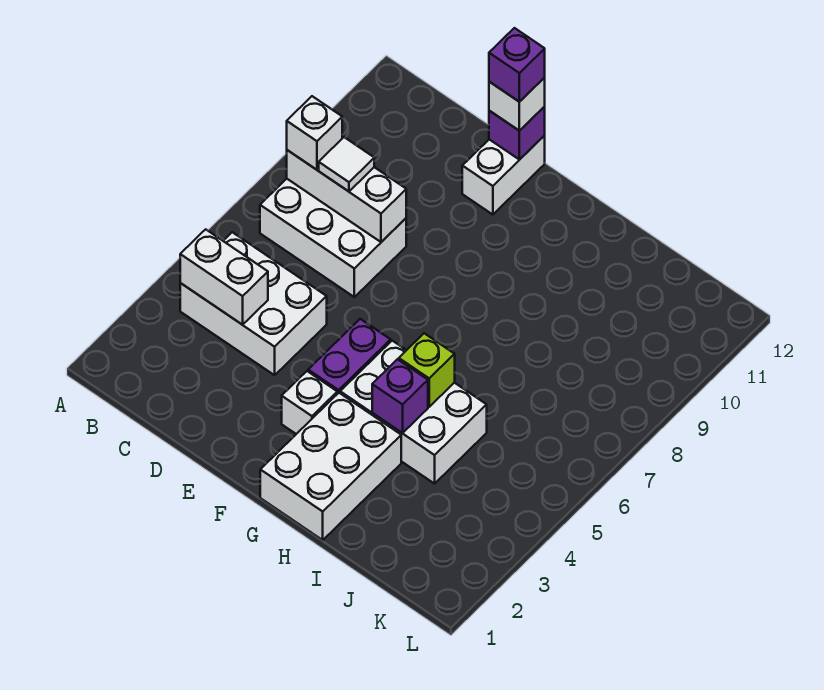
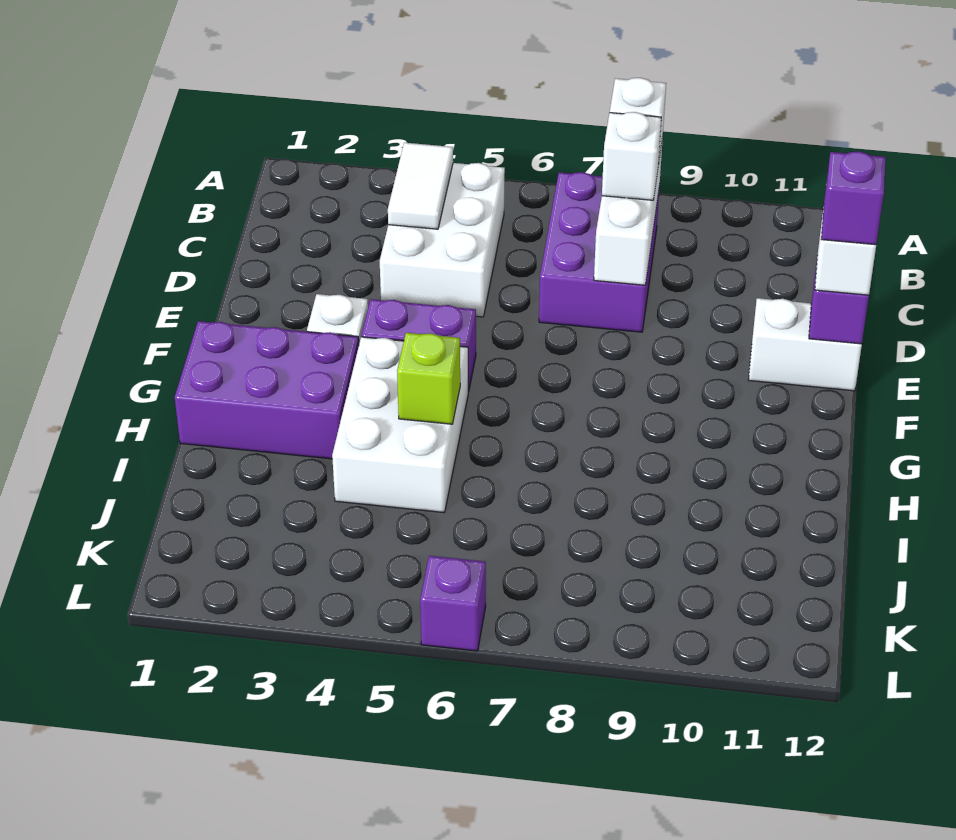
white brick B4:C4 level 2 -> white tile B4:C4 level 2
white brick B7:D8 level 1 -> purple brick B7:D8 level 1
white tile C8 level 3 -> white brick C8 level 3
white brick G1:H3 level 1 -> purple brick G1:H3 level 1
purple brick H4 level 2 -> purple brick L6 level 1

